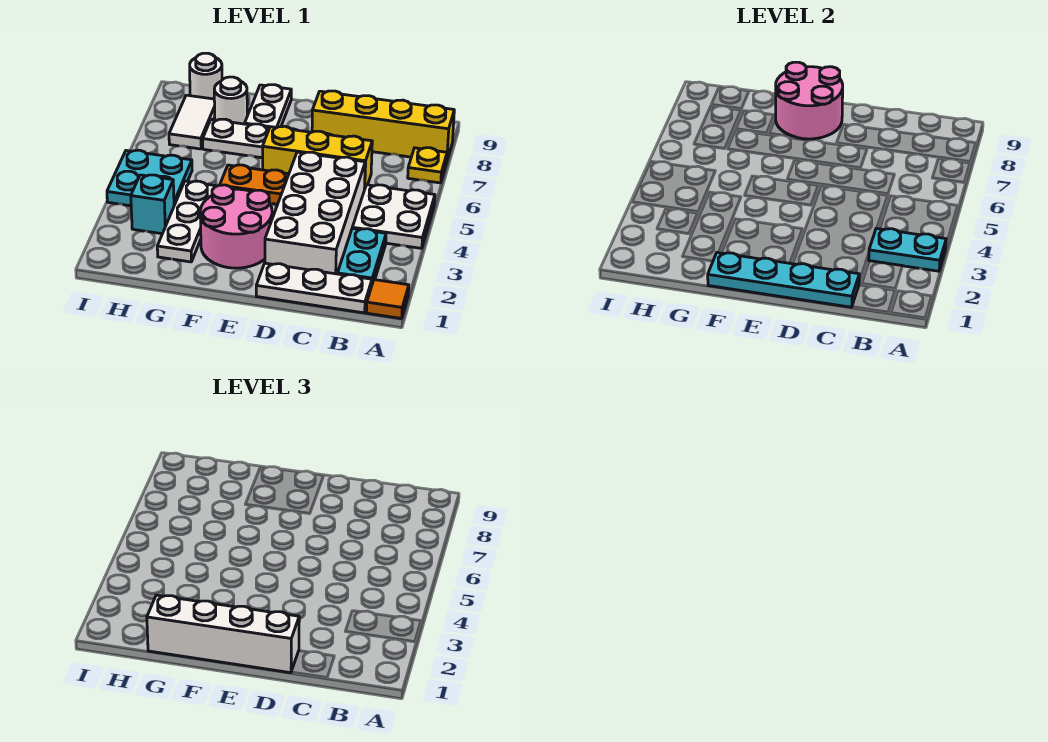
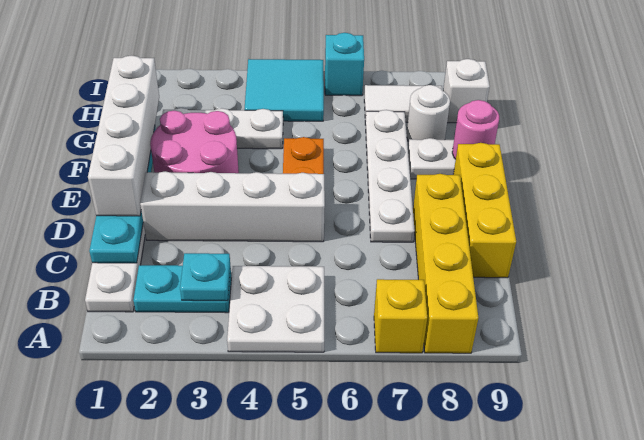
orange tile A1 level 1 -> none
cyan plate A3:B3 level 2 -> cyan plate B3 level 2
yellow plate A7 level 1 -> yellow brick A7 level 1
white brick C2:D5 level 1 -> white brick D2:D5 level 1
yellow brick C6:E6 level 1 -> yellow brick C9:E9 level 1
pink round brick E8:F9 level 2 -> pink round brick F9 level 2
cyan brick H3 level 1 -> cyan brick I6 level 1
cyan plate H4:I5 level 1 -> cyan tile H4:I5 level 1
white round brick H9 level 1 -> white brick H9 level 1

